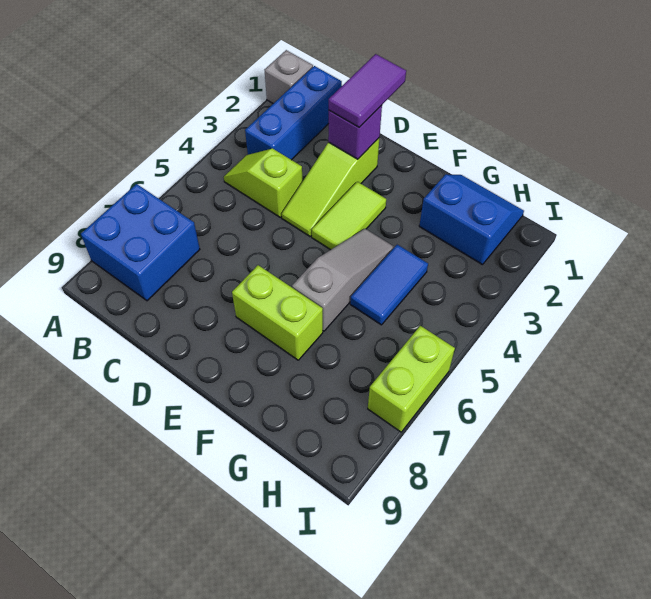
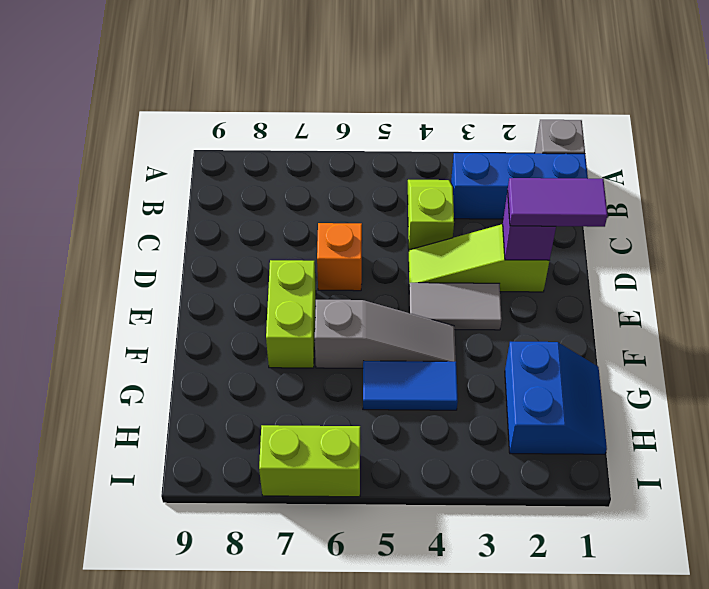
blue brick A7:B8 level 1 -> none
none -> orange brick D6 level 1
lime tile E3:E4 level 1 -> grey tile E3:E4 level 1

